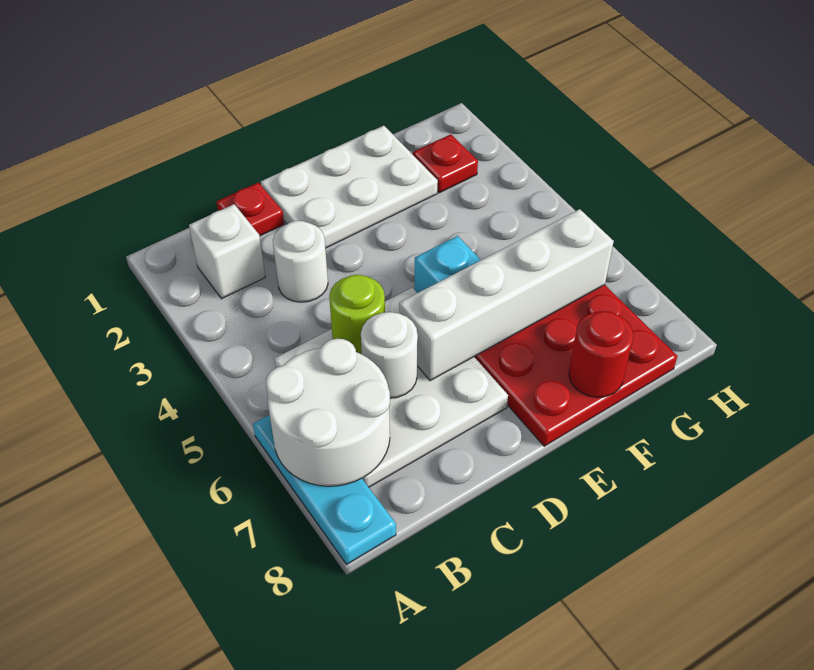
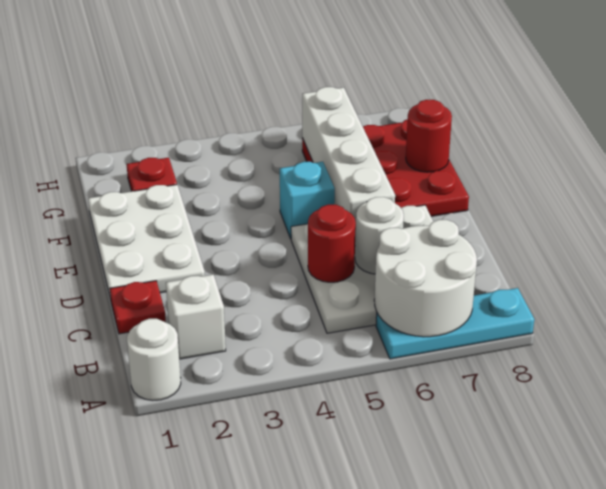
white round brick C3 level 1 -> white round brick A1 level 1
lime round brick C5 level 2 -> red round brick C5 level 2

